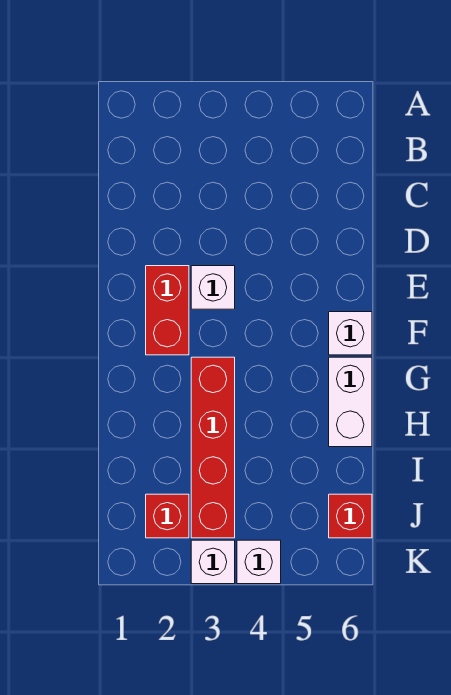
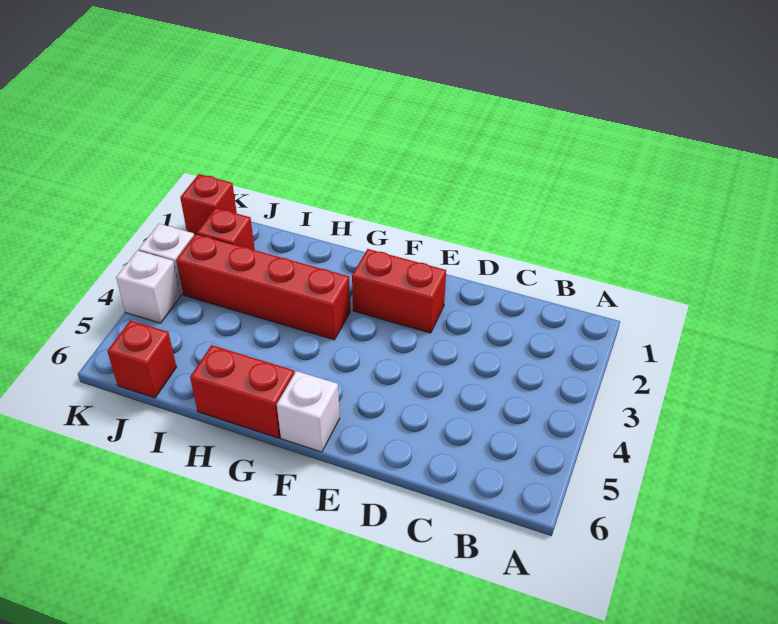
white brick E3 level 1 -> none
white brick G6:H6 level 1 -> red brick G6:H6 level 1
none -> red brick K1 level 1

